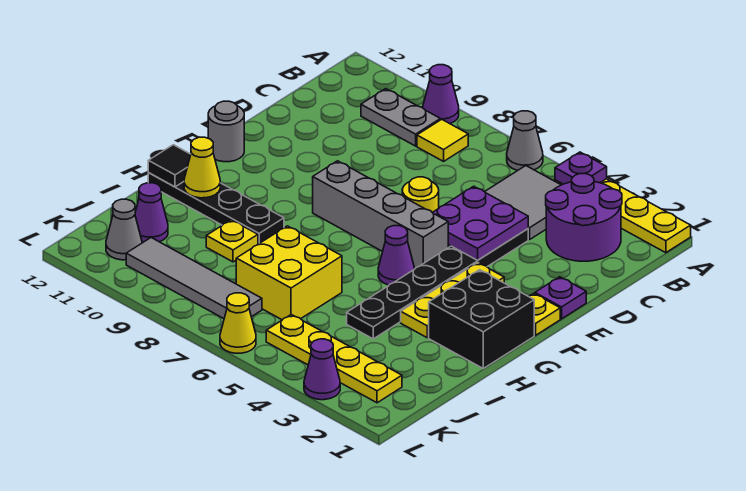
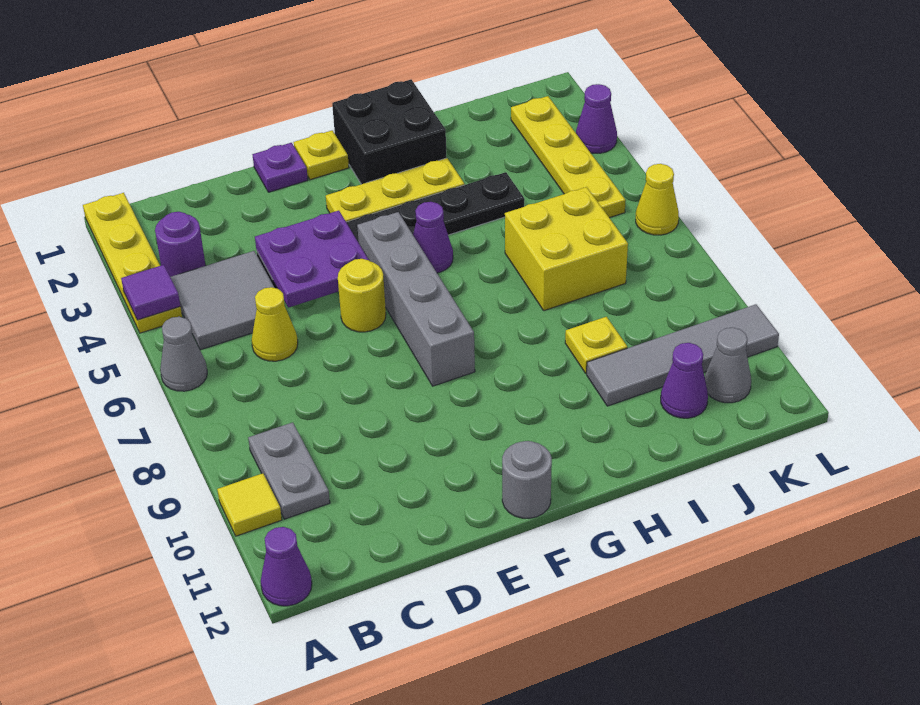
purple plate A4 level 2 -> purple tile A4 level 2
purple cone A9 level 1 -> purple cone A12 level 1
purple round brick B2:C3 level 1 -> purple round brick B3 level 1
yellow tile B8 level 1 -> yellow tile A10 level 1
black plate H9:H12 level 1 -> none
yellow cone H11 level 2 -> yellow cone C6 level 1
black tile H12 level 2 -> none
grey tile K7:K10 level 1 -> grey tile I10:L10 level 1

